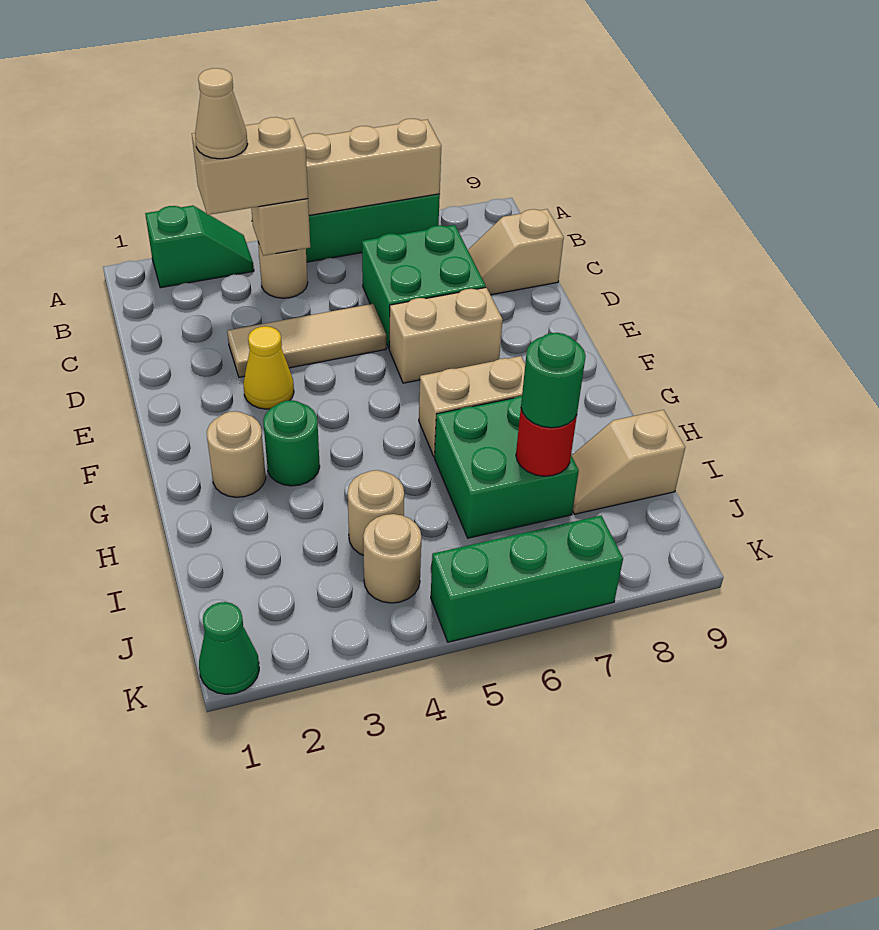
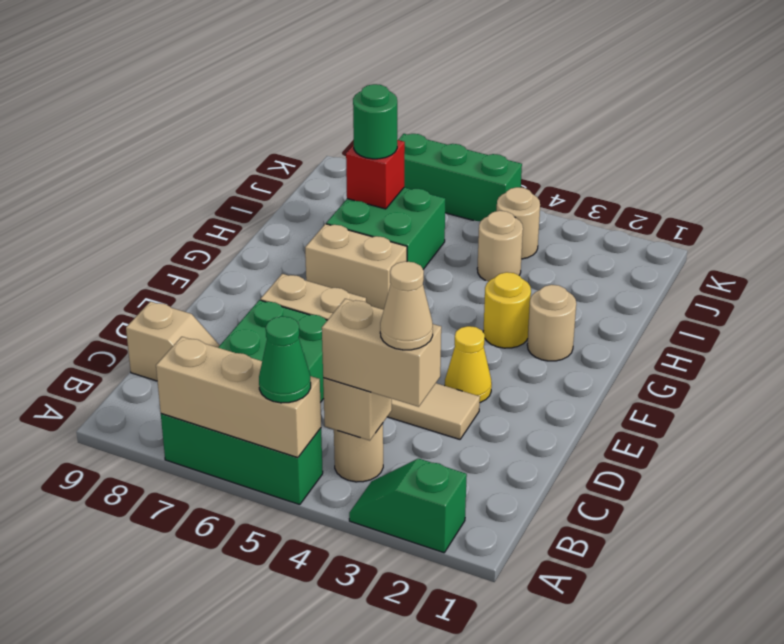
green round brick G3 level 1 -> yellow round brick G3 level 1
red round brick I7 level 2 -> red brick I7 level 2
tan slope I8:I9 level 1 top 9 -> none
green cone K1 level 1 -> green cone A5 level 3

